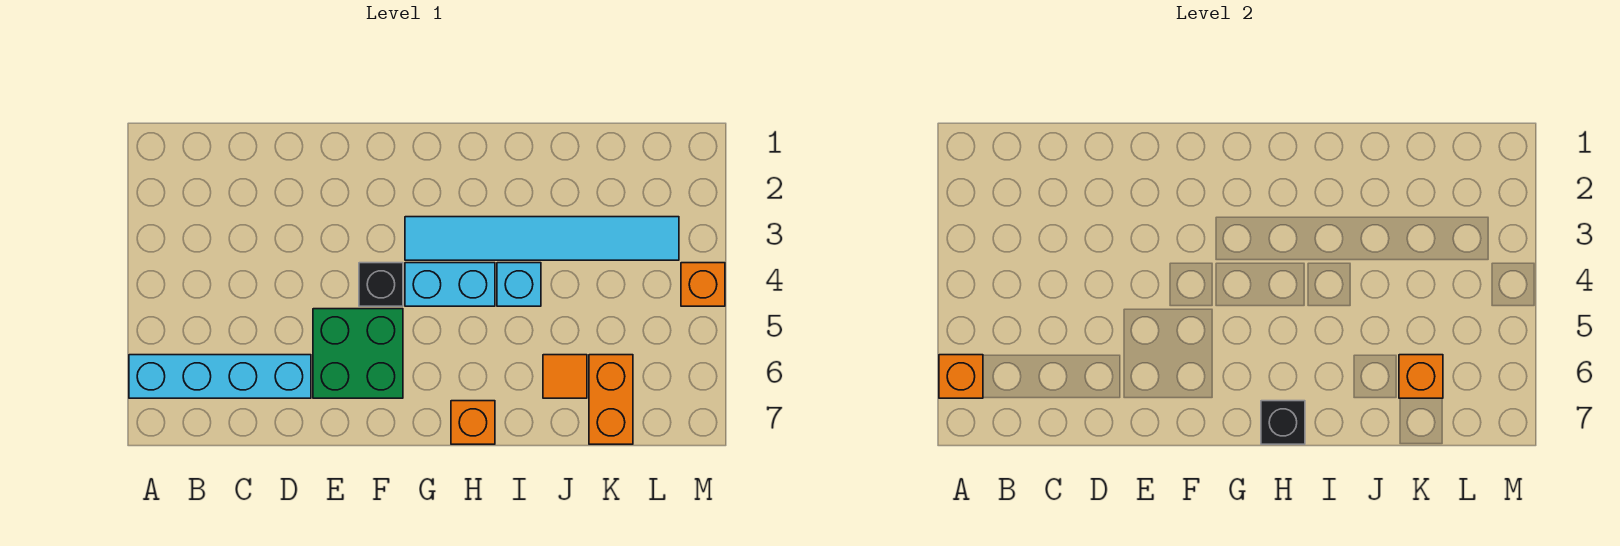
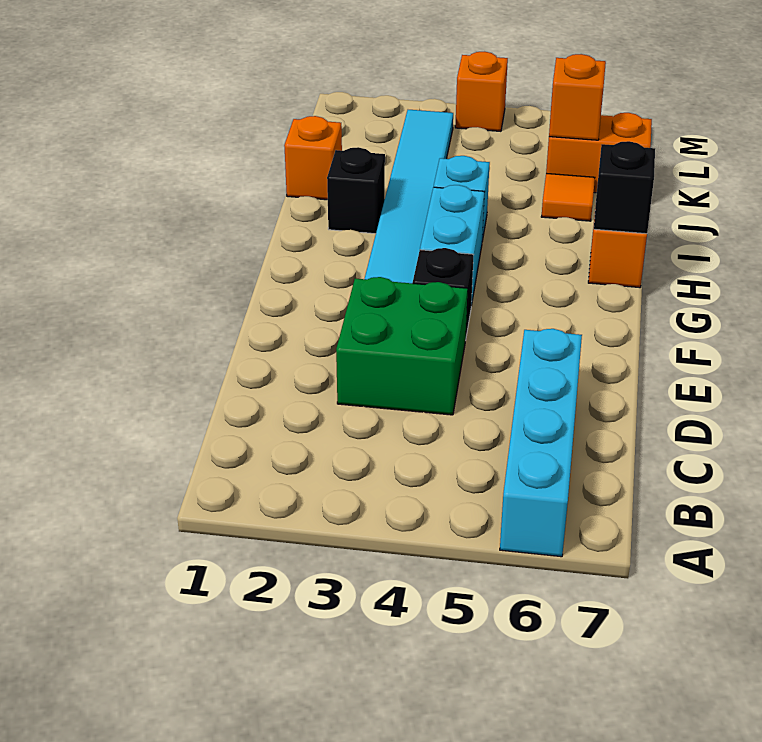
orange brick A6 level 2 -> orange brick J1 level 1
green brick E5:F6 level 1 -> green brick D3:E4 level 1
none -> black brick I2 level 1

